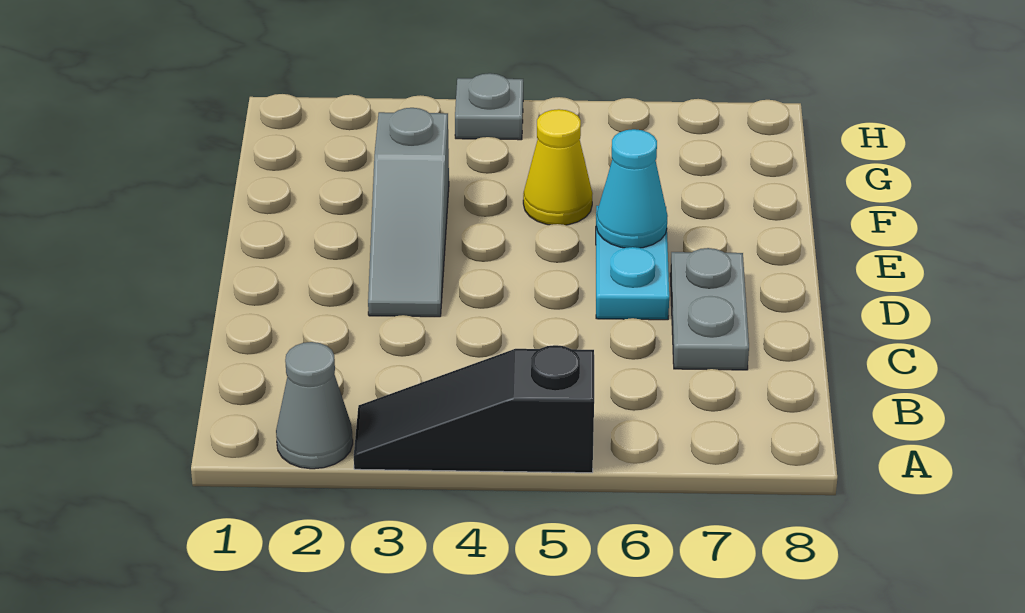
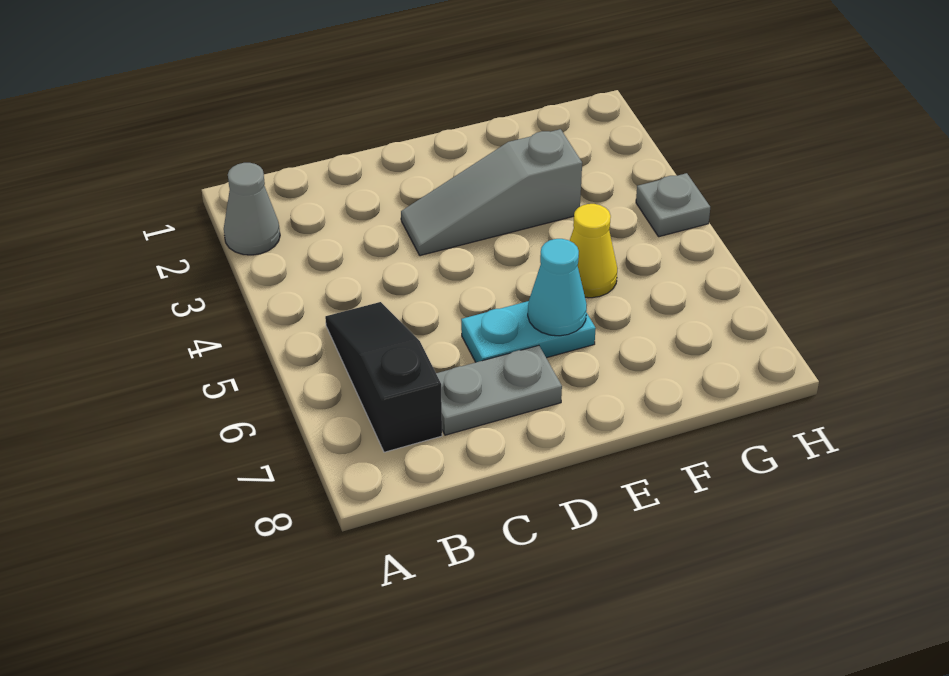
black slope A3:A5 level 1 top 5 -> black slope B5:B7 level 1 top 7

